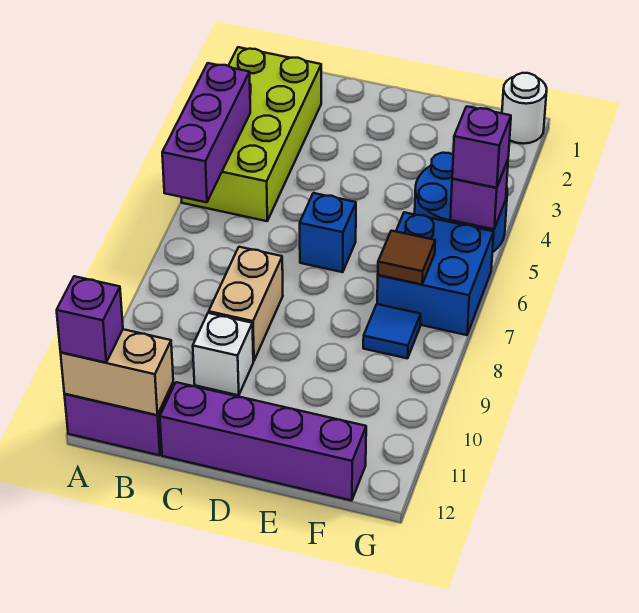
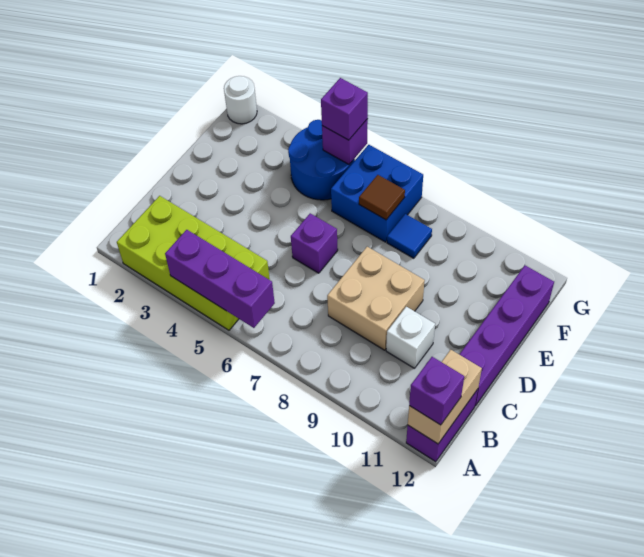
tan brick C8:C9 level 1 -> tan brick C8:D9 level 1
blue brick D6 level 1 -> purple brick D6 level 1

